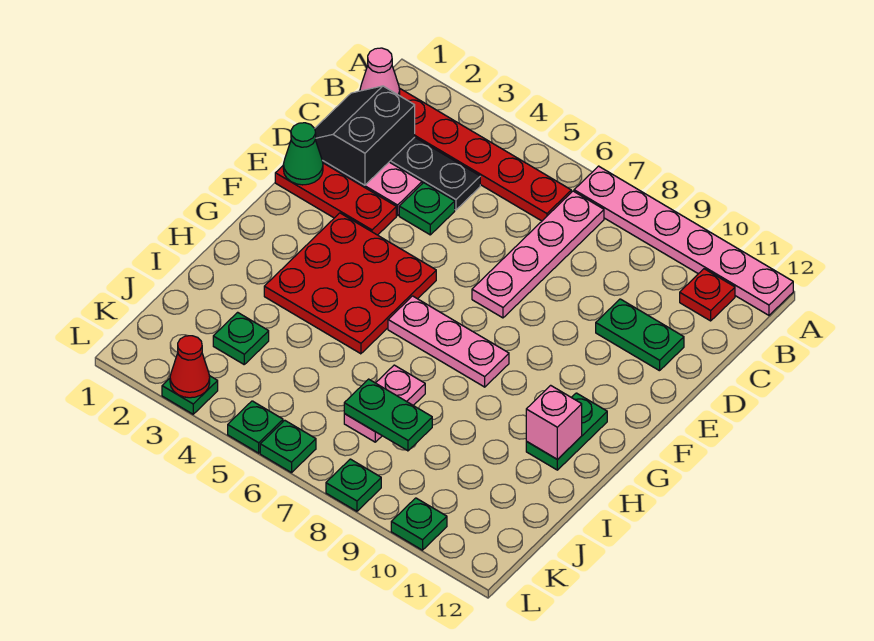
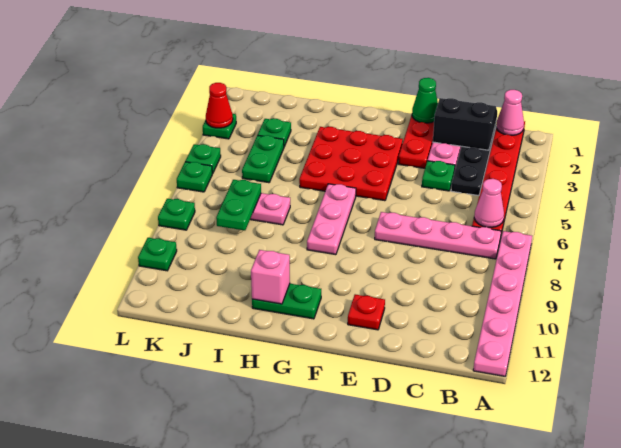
none -> pink cone B6 level 2
red plate B11 level 1 -> red plate E11 level 1
green plate D10:D11 level 1 -> green plate J4:J5 level 1

